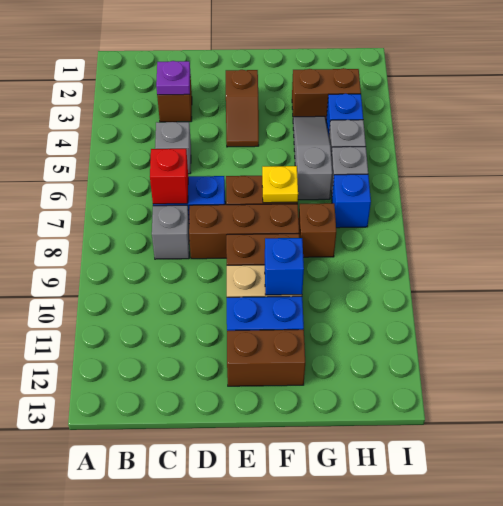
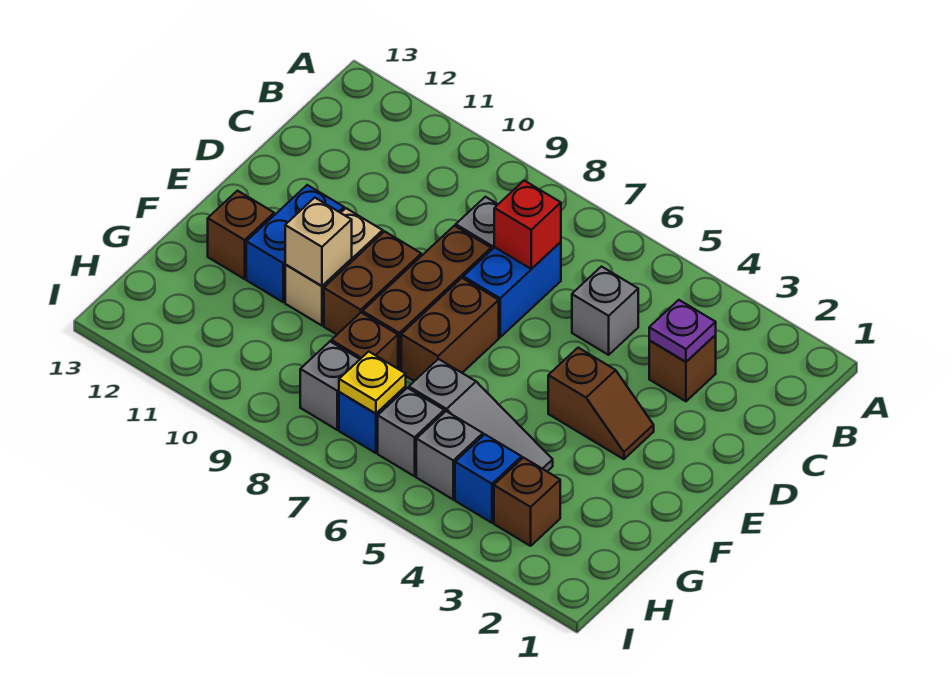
brown slope E3:E4 level 1 top 3 -> brown slope E3:E4 level 1 top 4
brown brick E12:F12 level 1 -> brown brick F12 level 1
yellow plate F7 level 2 -> yellow plate H7 level 2
blue brick F10 level 2 -> tan brick F10 level 2
brown brick G3:H3 level 1 -> brown brick H3 level 1
none -> grey brick H8 level 1

